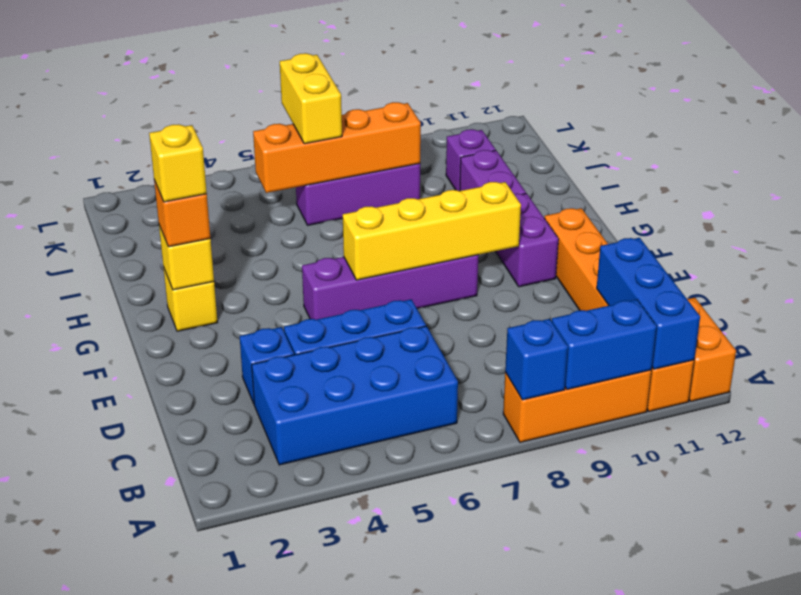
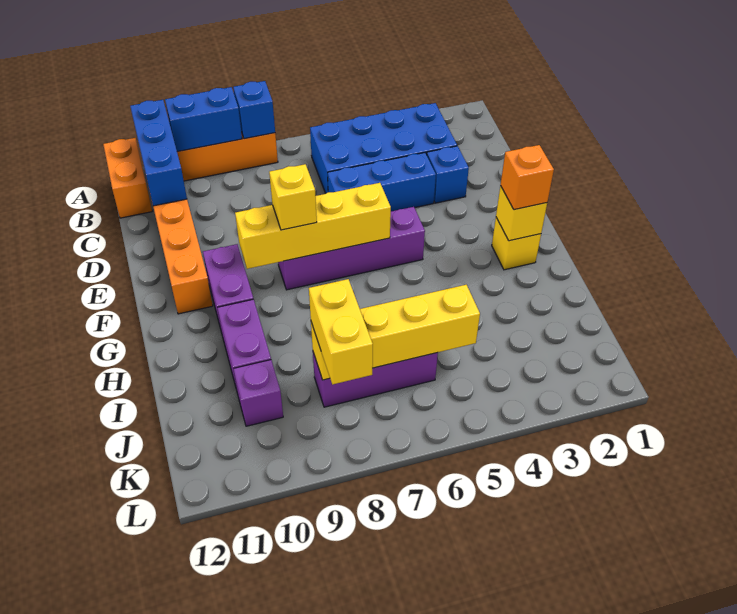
yellow brick G2 level 4 -> yellow brick F8 level 3
orange brick J5:J8 level 2 -> yellow brick J5:J8 level 2
yellow brick J6:K6 level 3 -> yellow brick J8:K8 level 3

